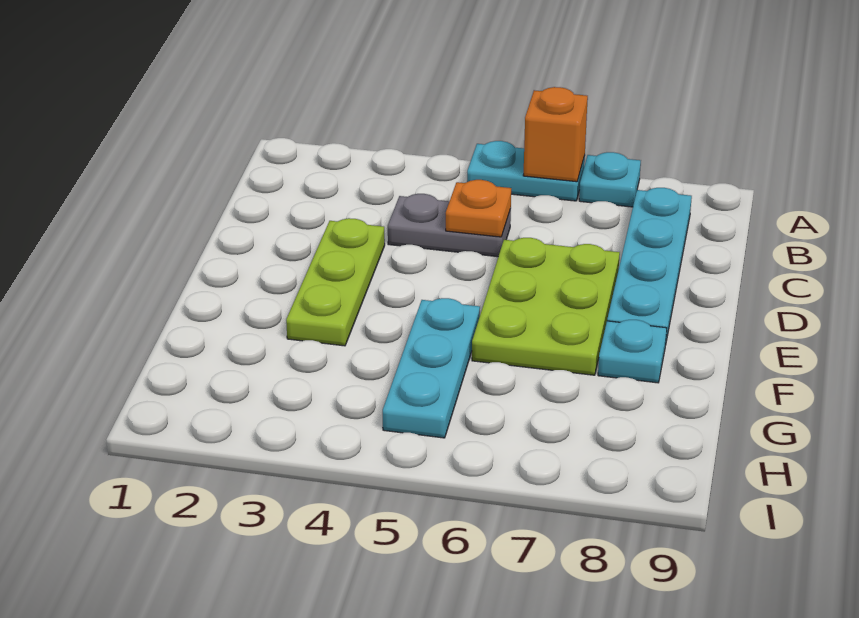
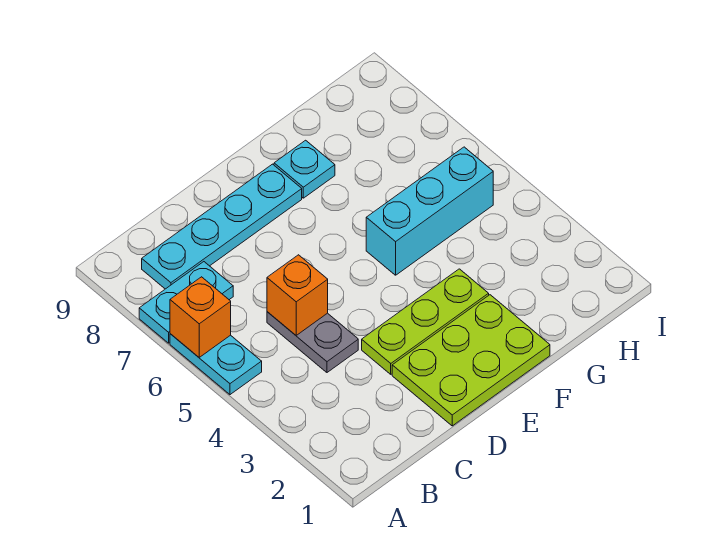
cyan plate A7 level 1 -> cyan plate A7:B7 level 1
orange plate C5 level 2 -> orange brick C5 level 2
lime plate D6:F7 level 1 -> lime plate D1:F2 level 1
cyan plate F5:H5 level 1 -> cyan brick F5:H5 level 1

